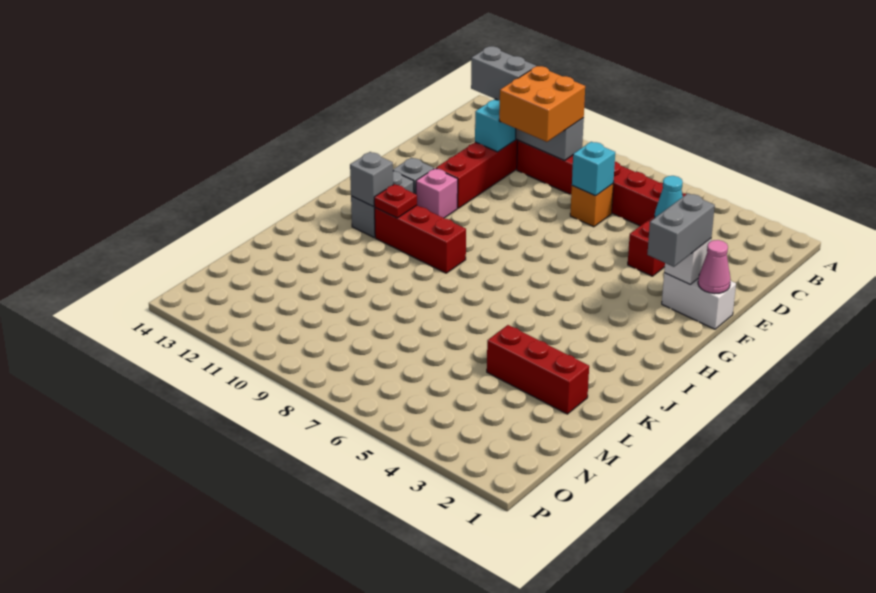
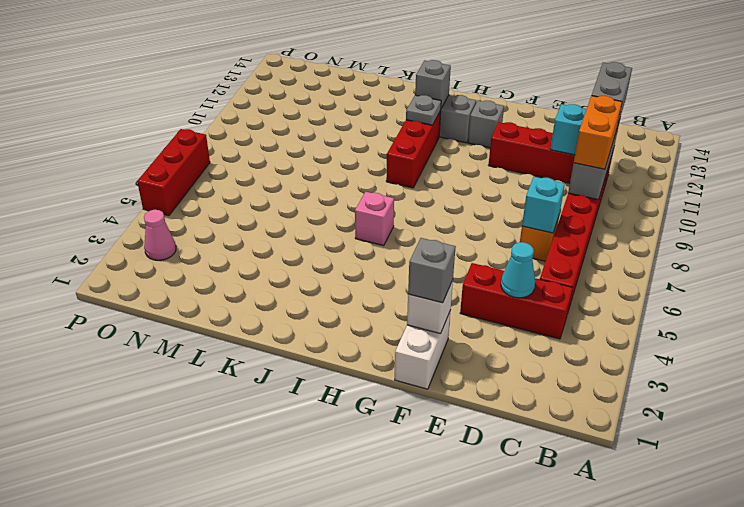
orange brick C9:D10 level 3 -> orange brick C9:C10 level 3
pink cone F1 level 2 -> pink cone O3 level 1
grey brick F2:G2 level 3 -> grey brick F2 level 3
pink brick G11 level 1 -> pink brick I6 level 1
red plate I11 level 2 -> grey plate I11 level 2
red brick L2:L4 level 1 -> red brick P5:P7 level 1

